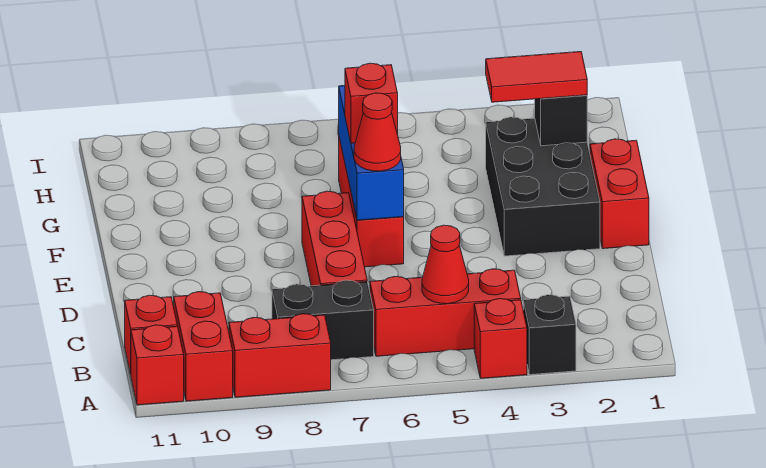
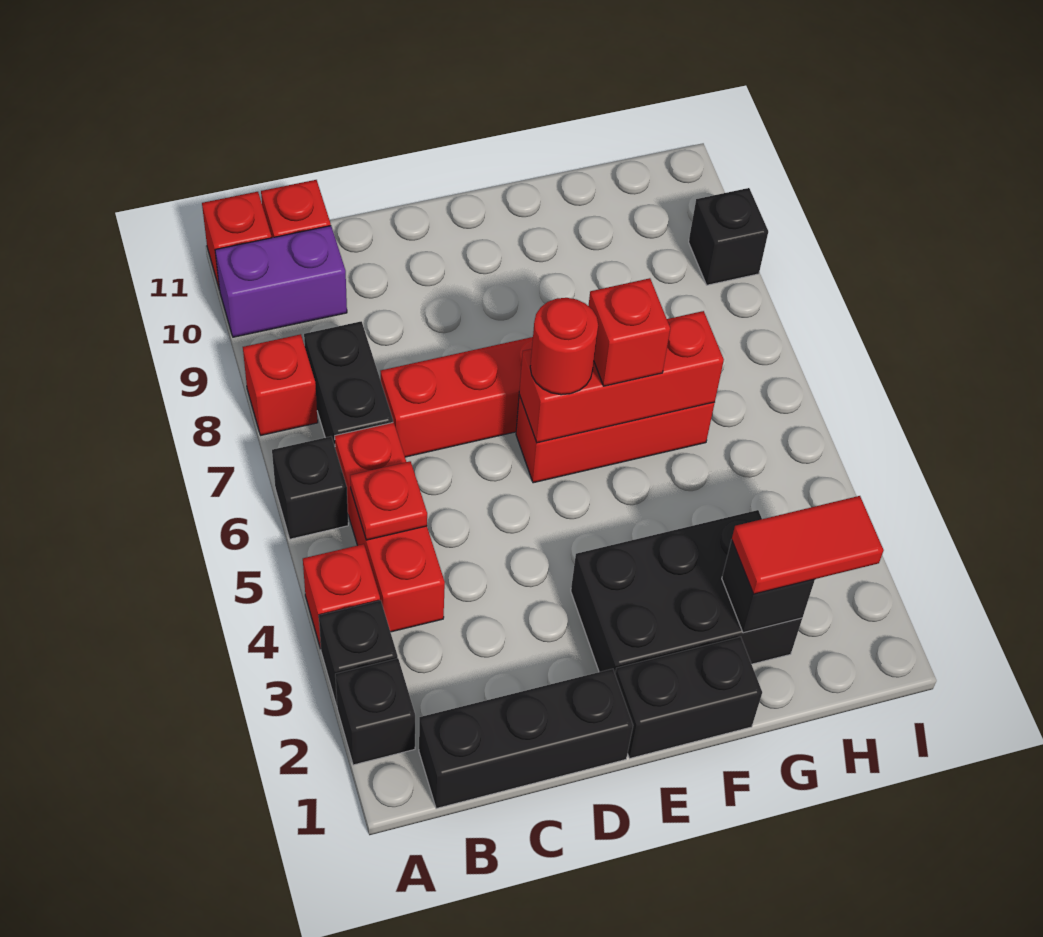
none -> black brick A2 level 1
none -> black brick A6 level 1
red brick A8:A9 level 1 -> red brick A8 level 1
red brick A10:B10 level 1 -> purple brick A10:B10 level 1
none -> black brick B1:D1 level 1
red cone B5 level 2 -> red plate B5 level 2
red brick E1:F1 level 1 -> black brick E1:F1 level 1
blue brick E6:G6 level 2 -> red brick E6:G6 level 2
red cone E6 level 3 -> red round brick E6 level 3
red tile G2:G3 level 3 -> red tile G2:H2 level 3
none -> black brick I9 level 1

